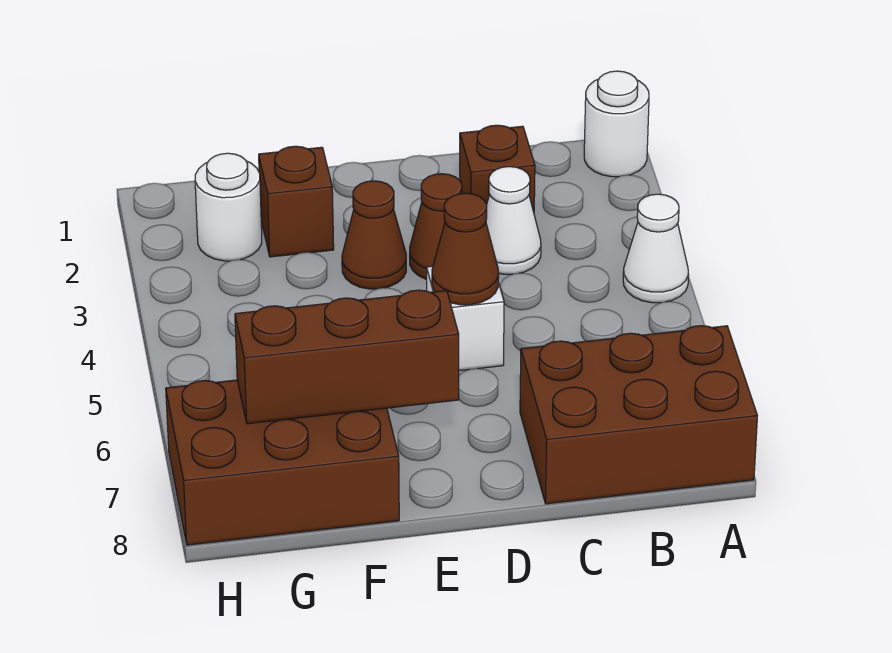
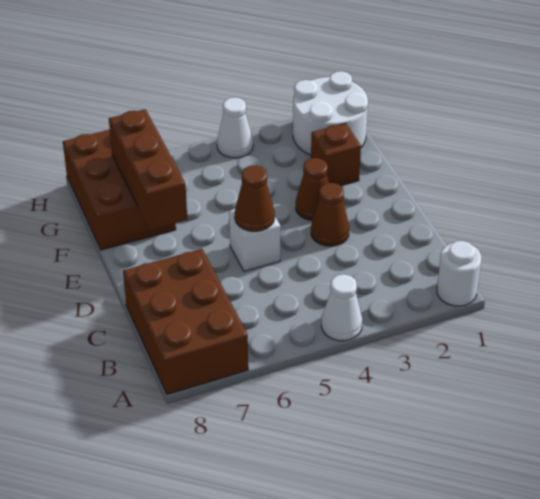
brown brick C2 level 1 -> none
white cone C3 level 1 -> white cone H4 level 1
white round brick G2 level 1 -> white round brick G1:H2 level 1

